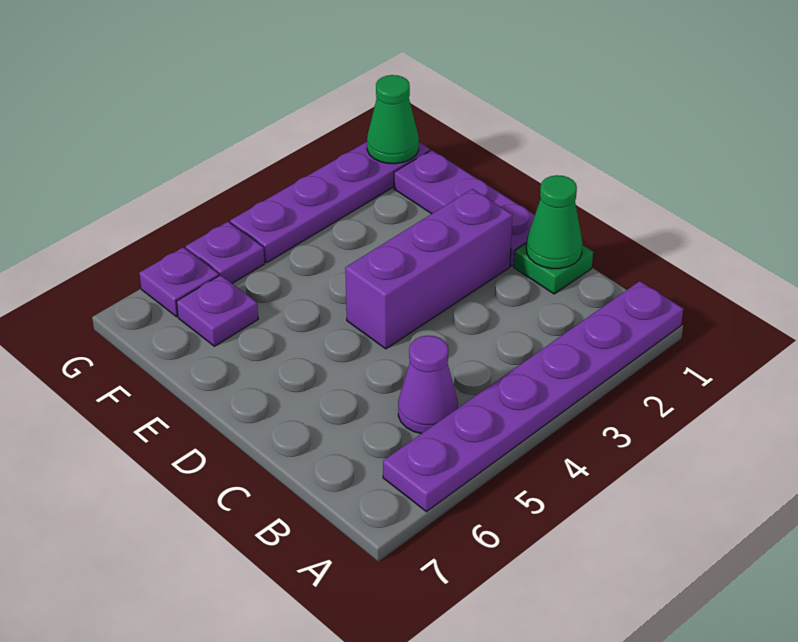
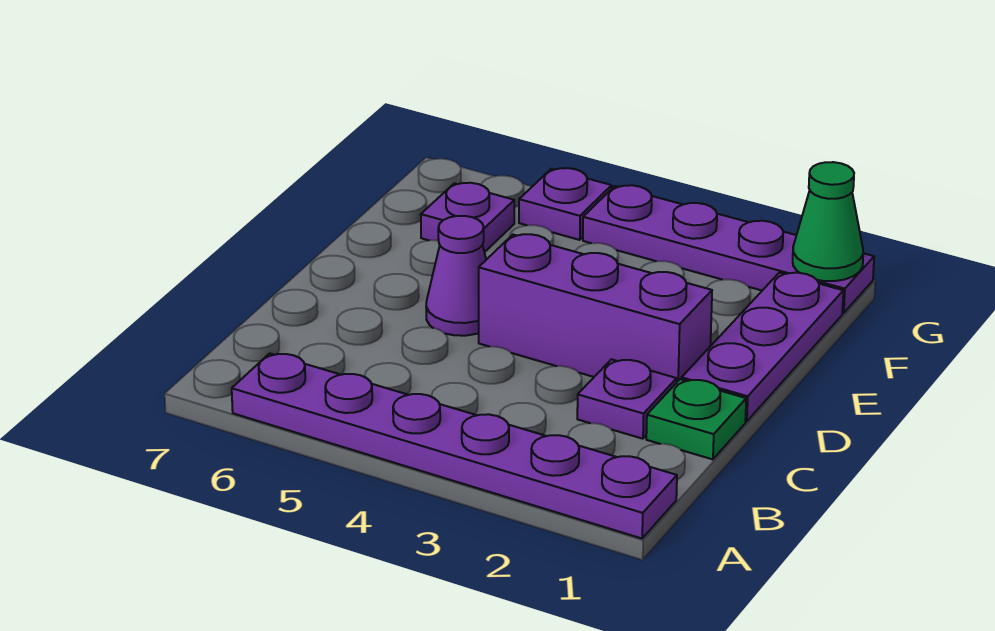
purple cone B5 level 1 -> purple cone D5 level 1
green cone C1 level 2 -> none
purple plate G6 level 1 -> purple plate C2 level 1

